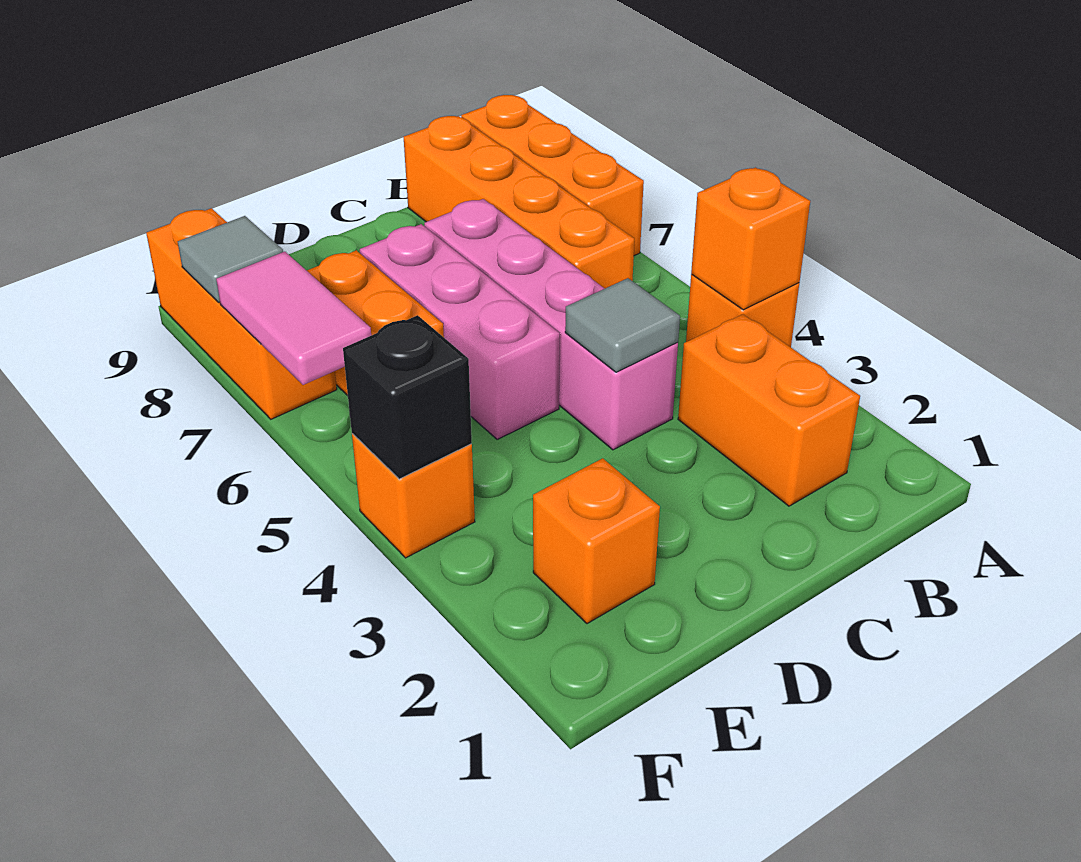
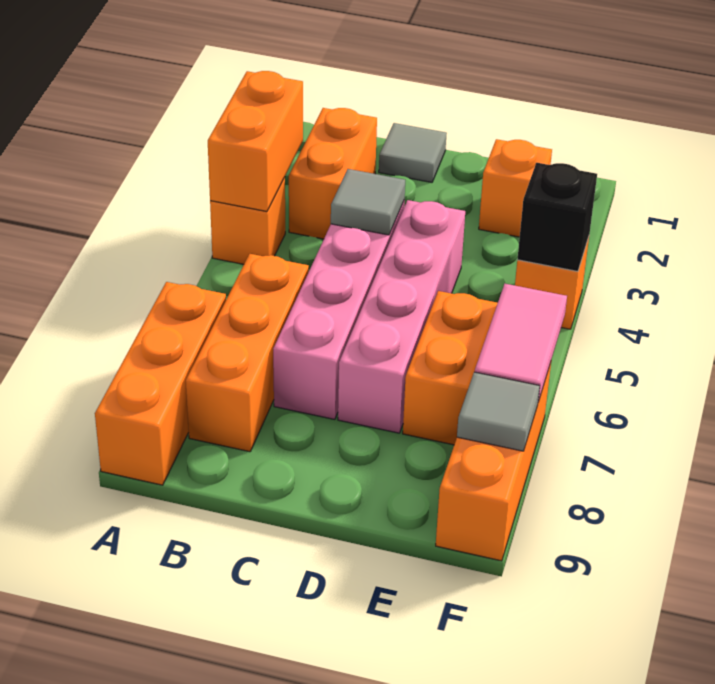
orange brick A4 level 2 -> orange brick A3:A4 level 2
orange brick B6:B9 level 1 -> orange brick B6:B8 level 1
none -> grey tile C1 level 1
pink brick D5:D7 level 1 -> pink brick D4:D7 level 1

